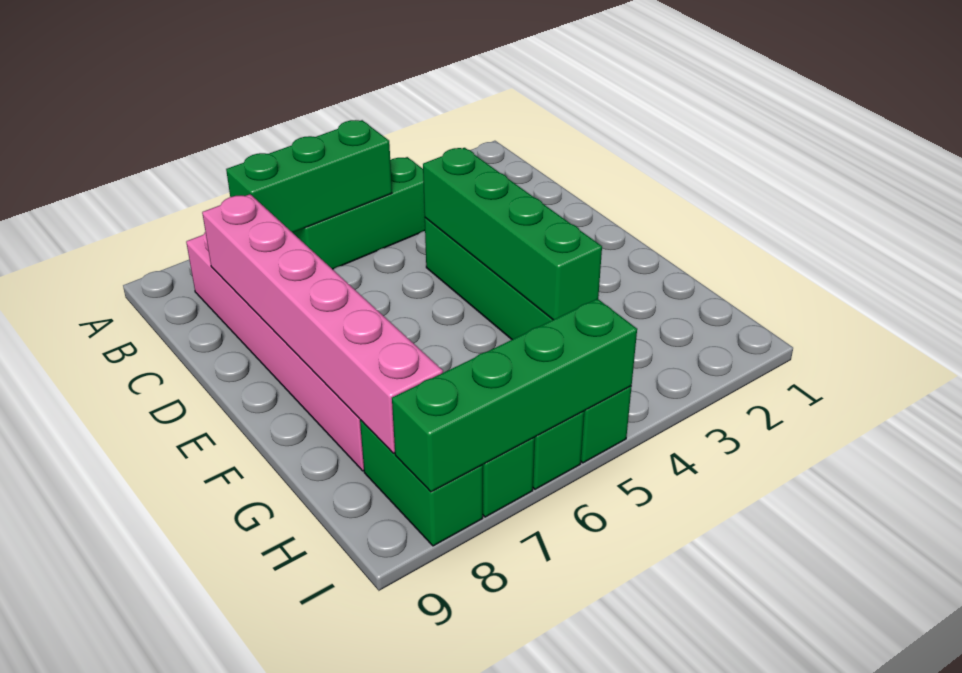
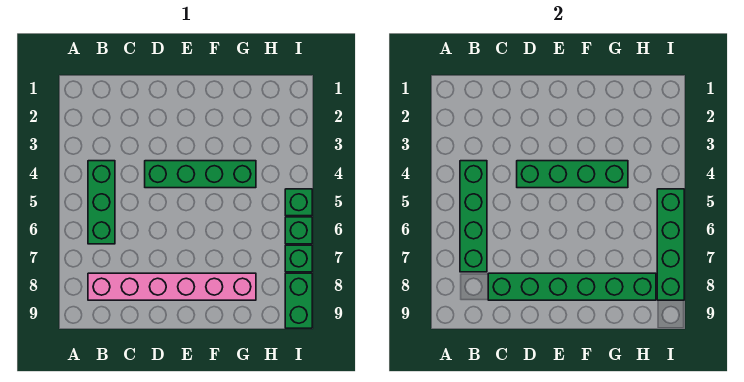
green brick B5:B7 level 2 -> green brick B4:B7 level 2
pink brick C8:H8 level 2 -> green brick C8:H8 level 2
green brick H8:I8 level 1 -> green brick I8:I9 level 1

